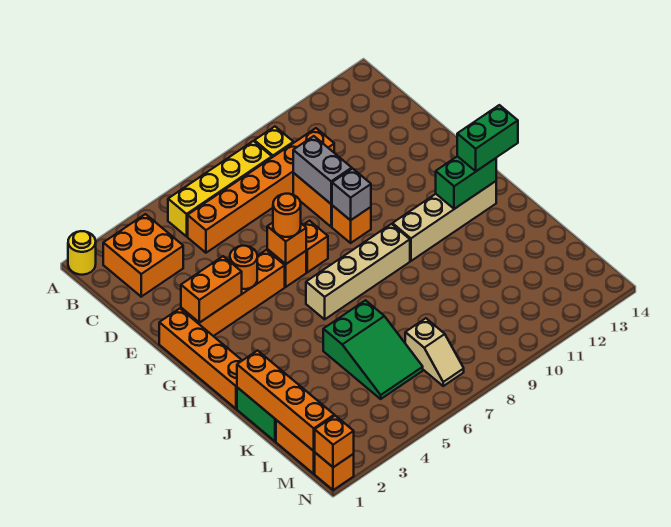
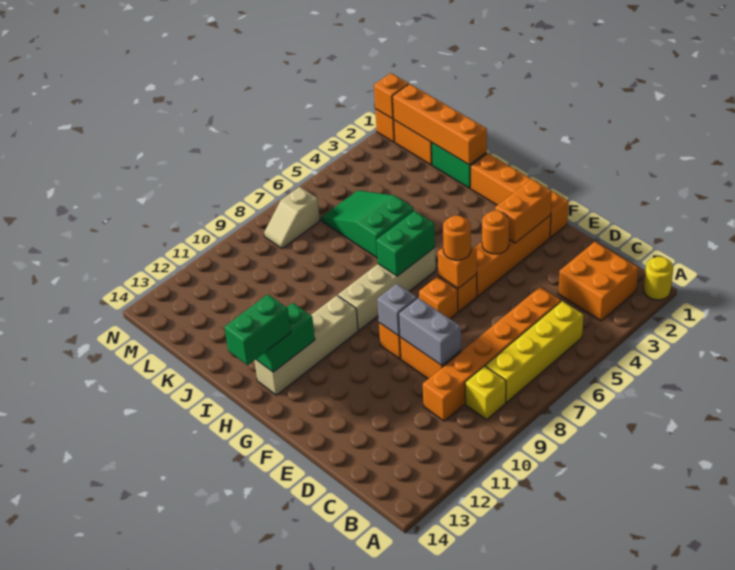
none -> green brick H6:H7 level 2
tan slope L7:M7 level 1 top L -> tan slope M7:M8 level 1 top 7

